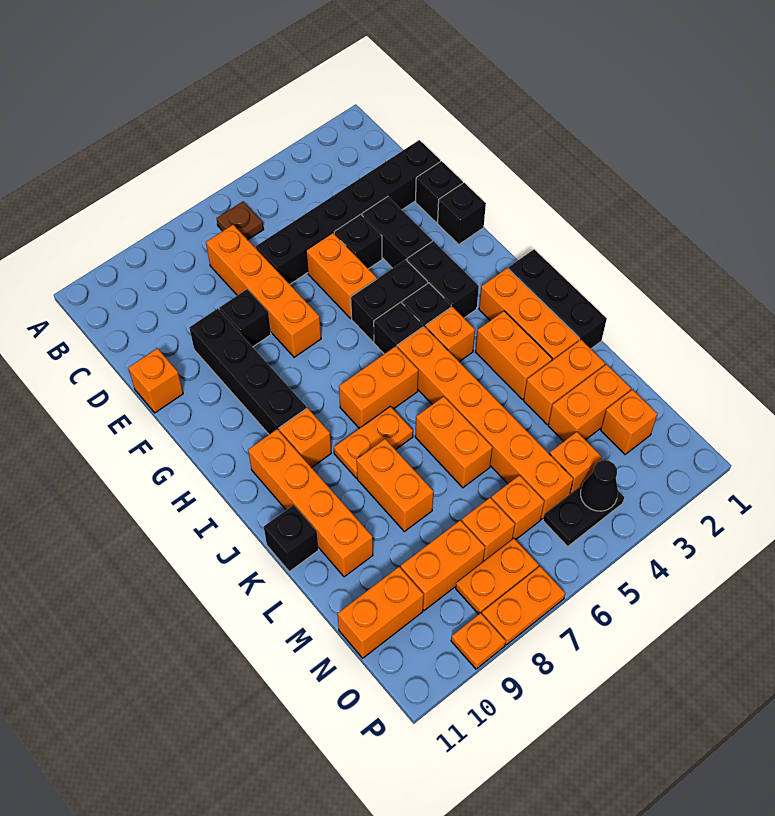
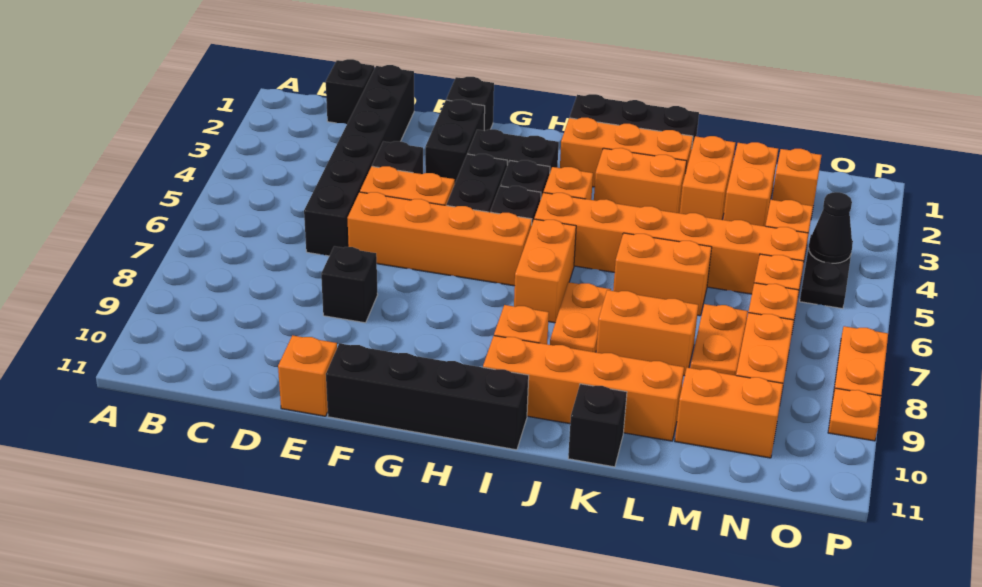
brown plate B6 level 1 -> none
orange brick C7:F7 level 1 -> orange brick E6:H6 level 1
black brick E1 level 1 -> black brick C1 level 1
black brick E3:F3 level 1 -> black brick F2:F3 level 1
black brick E9:H9 level 1 -> black brick F11:I11 level 1
orange brick N10:N11 level 1 -> orange brick M10:N10 level 1
orange plate O7:O8 level 1 -> orange plate M7:M8 level 1

